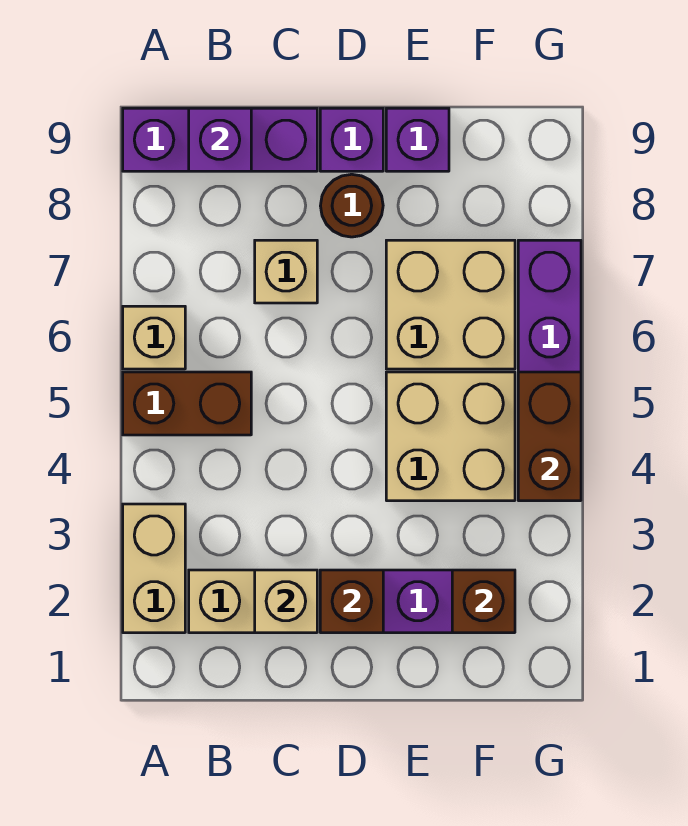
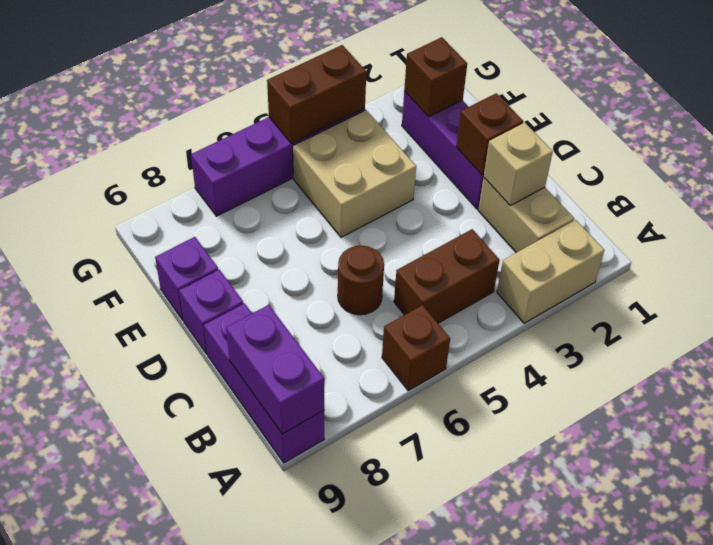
brown brick A5:B5 level 1 -> brown brick B4:B5 level 1
tan brick A6 level 1 -> brown brick A6 level 1
purple brick B9 level 2 -> purple brick A9:B9 level 2
tan brick C7 level 1 -> none
brown round brick D8 level 1 -> brown round brick C6 level 1
tan brick E6:F7 level 1 -> none

